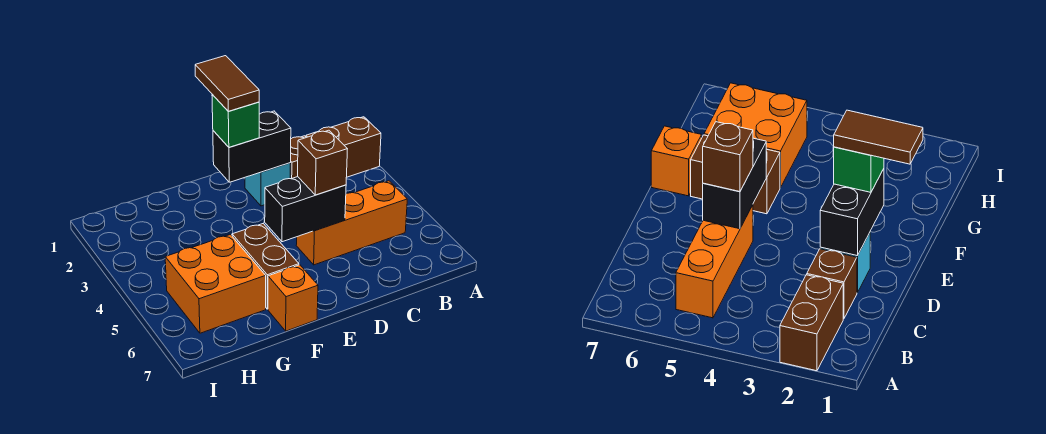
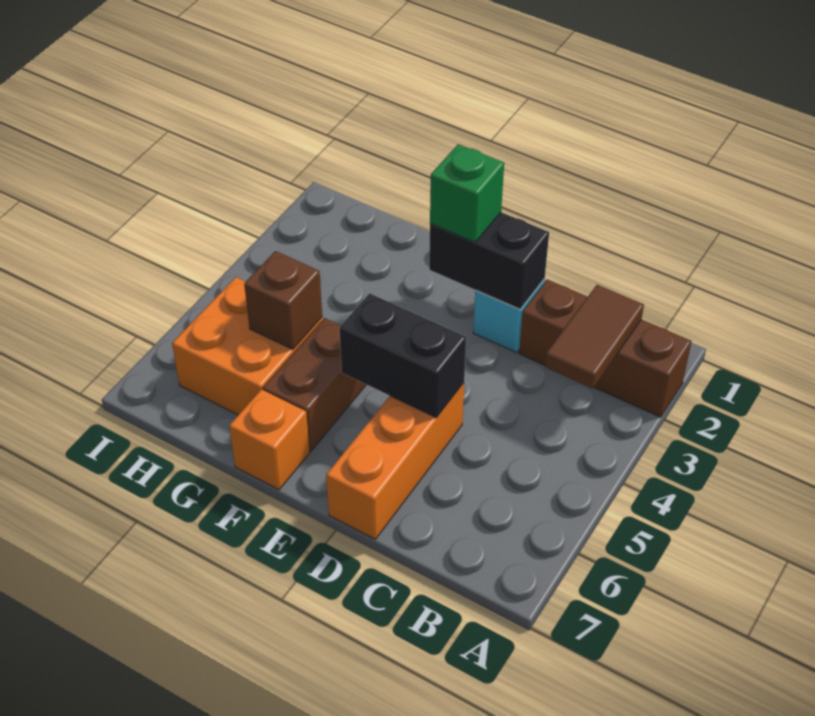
orange brick B5:D5 level 1 -> orange brick D5:D7 level 1
brown brick D5 level 3 -> brown brick G5 level 2
brown tile E1:E2 level 4 -> brown tile B2:B3 level 2

